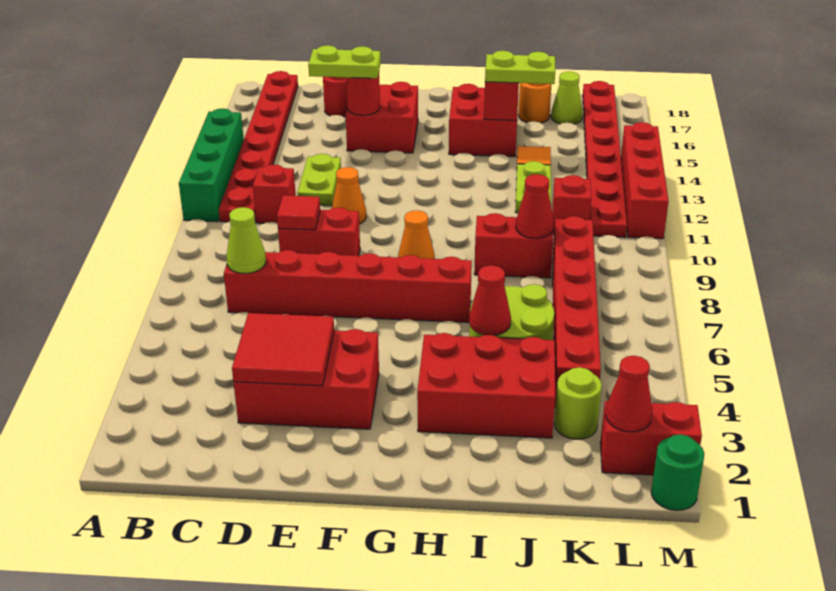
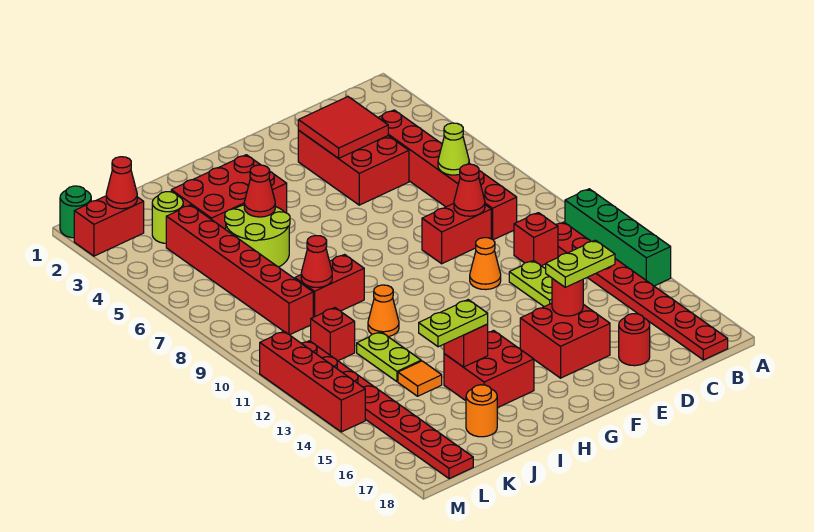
red brick C7:H7 level 1 -> red brick C4:C9 level 1
red brick D3:F4 level 1 -> red brick D3:E5 level 1
red tile D9 level 2 -> red cone D9 level 2
orange cone G9 level 1 -> orange cone I11 level 1
lime cone K17 level 1 -> none

